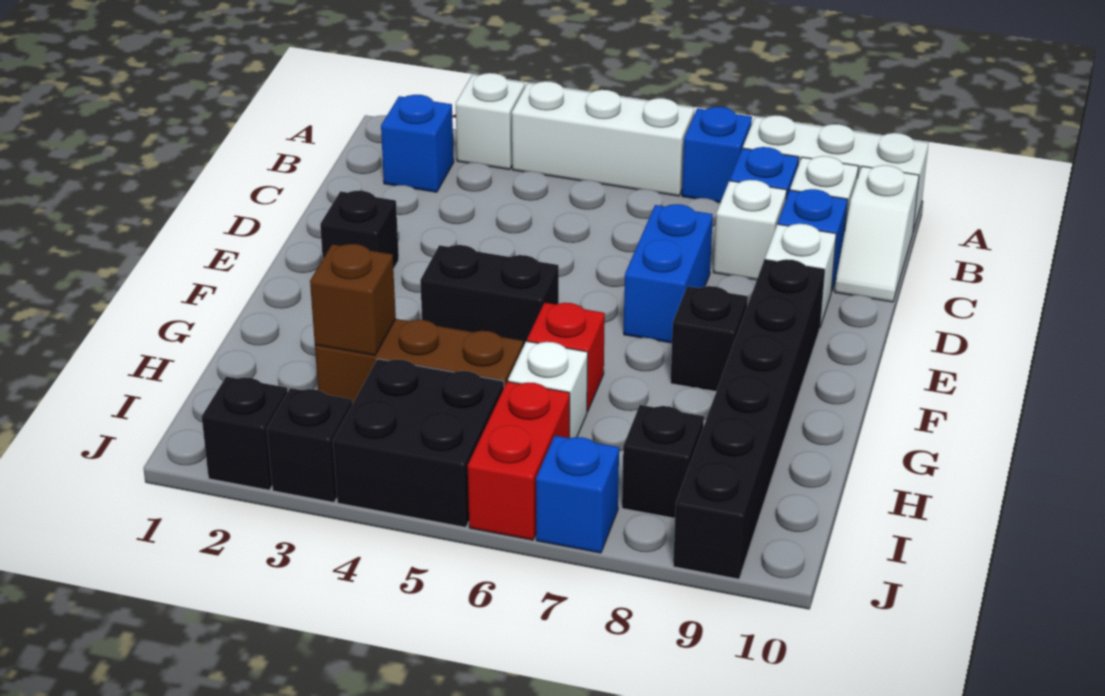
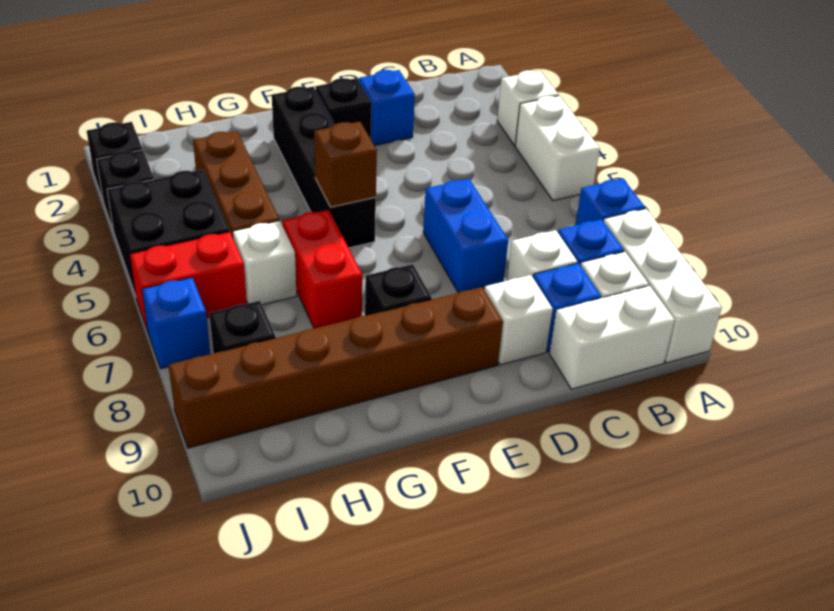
white brick A4:A6 level 1 -> white brick A4:A5 level 1
blue brick B2 level 1 -> blue brick D2 level 1
white slope B10:C10 level 1 top B -> white brick B10:C10 level 1
blue brick D7:E7 level 1 -> blue brick D6:D7 level 1
black brick E9:J9 level 1 -> brown brick E9:J9 level 1
black brick F4:F5 level 1 -> black brick F2:F5 level 1
red brick G6 level 1 -> red brick G6:G7 level 1
brown brick H3 level 2 -> brown brick F5 level 2

